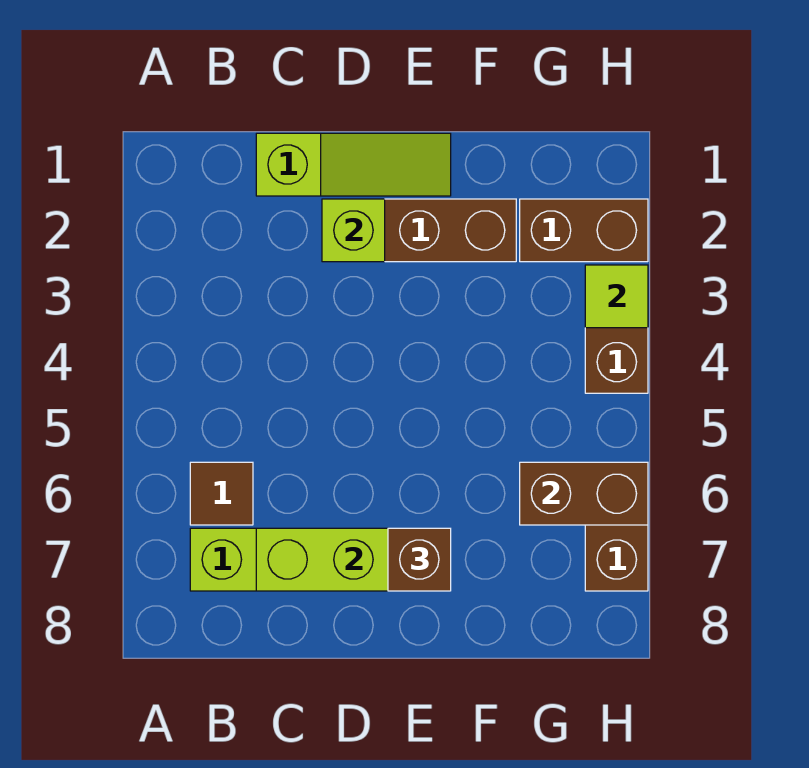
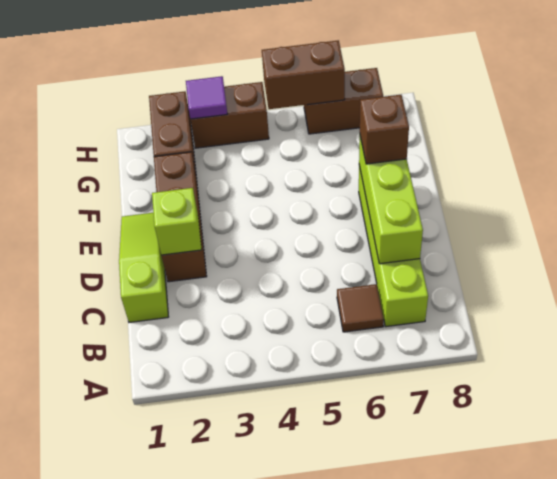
brown brick G6:H6 level 2 -> brown brick H5:H6 level 2
lime tile H3 level 2 -> purple tile H3 level 2

